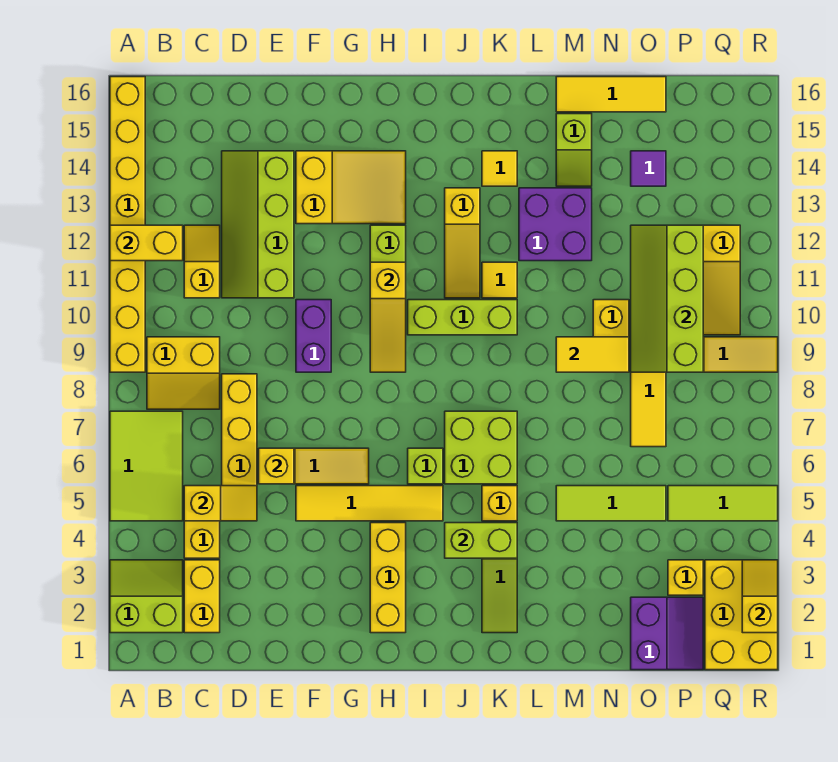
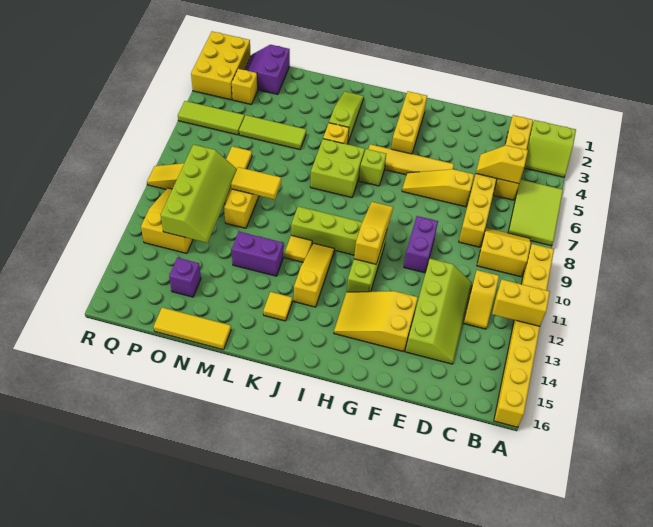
yellow brick E6 level 2 -> none
lime brick J4:K4 level 2 -> none
purple brick L12:M13 level 1 -> purple brick L12:M12 level 1
lime slope M14:M15 level 1 top 15 -> none
purple tile O14 level 1 -> purple brick O14 level 1
yellow slope R2:R3 level 2 top 2 -> none

